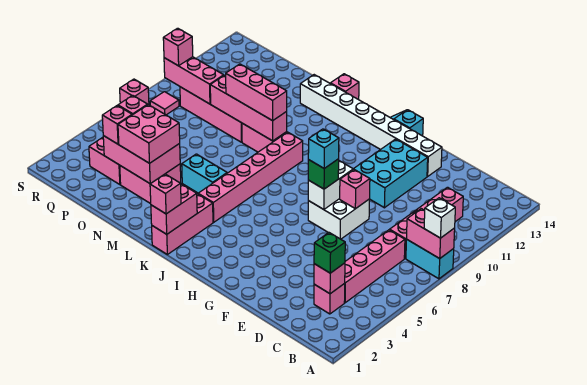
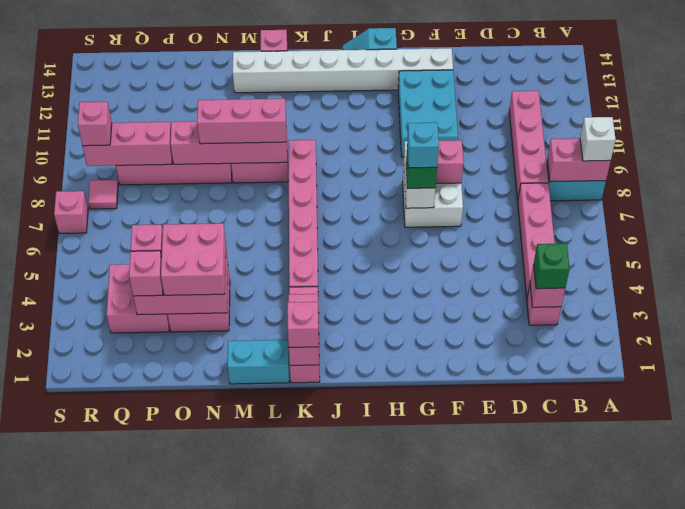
cyan brick L5:M5 level 1 -> cyan brick L1:M1 level 1

